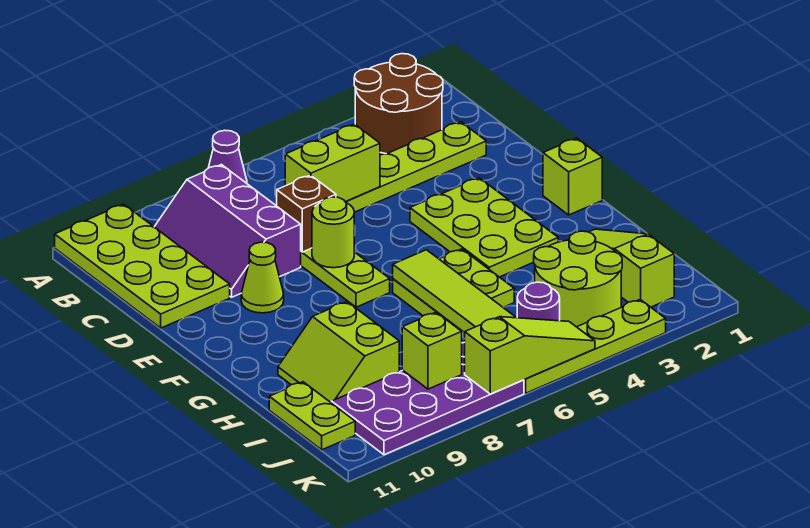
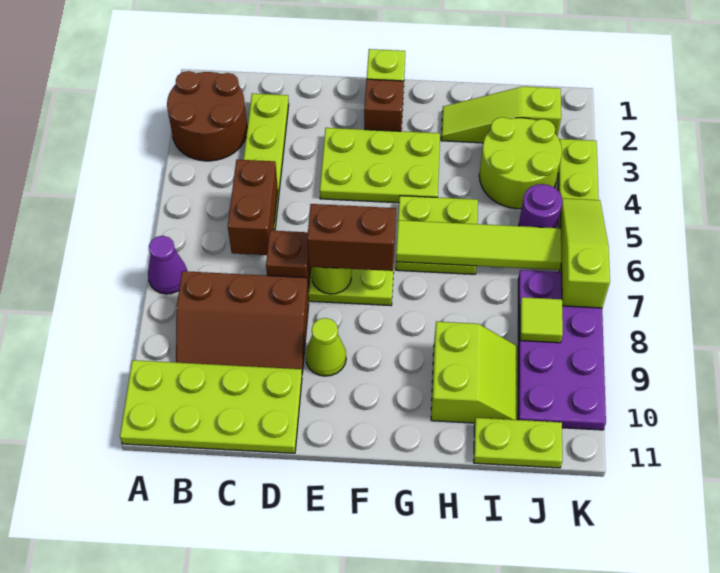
purple slope B8:D9 level 1 top 8 -> brown slope B8:D9 level 1 top 8
lime brick C5:C6 level 2 -> brown brick C5:C6 level 2
none -> brown brick E7:F7 level 3
none -> brown brick F2 level 1
lime slope H9:I10 level 1 top 9 -> lime slope H9:I10 level 1 top H
lime brick J8 level 2 -> lime tile J8 level 2

